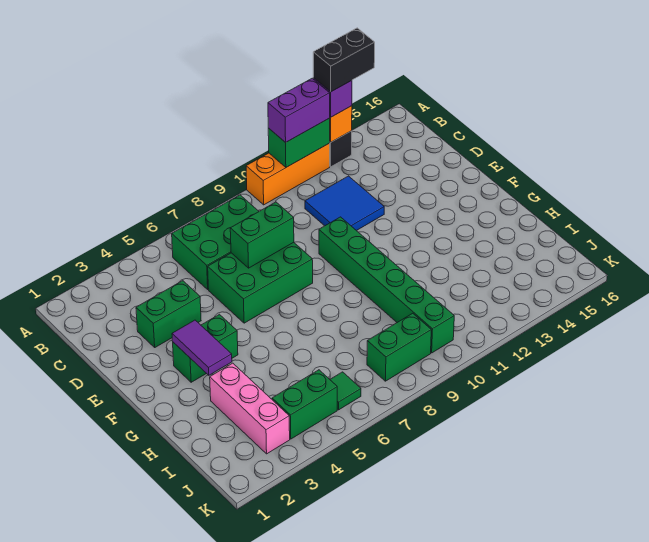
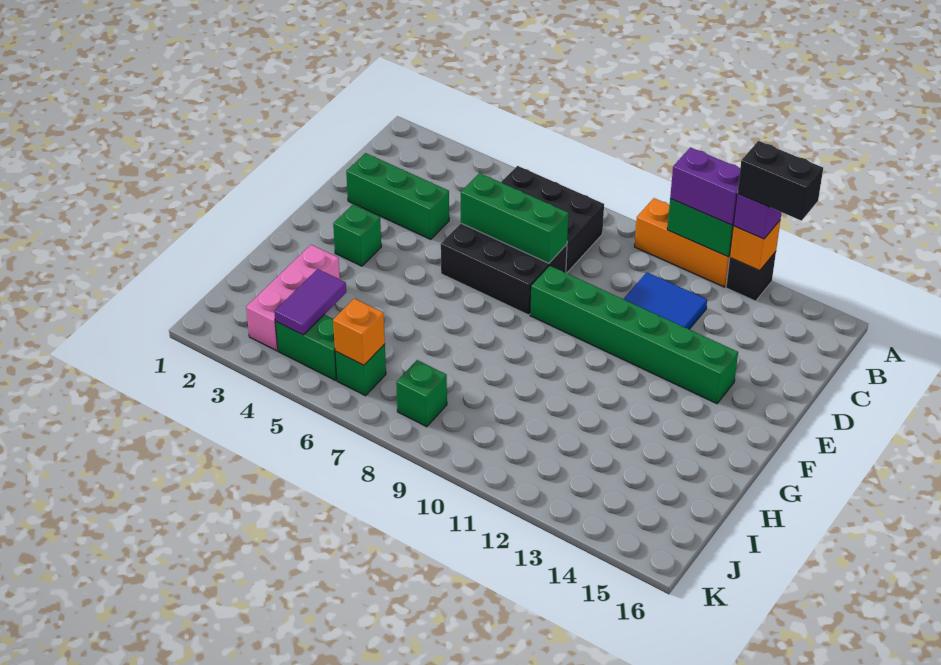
green brick B6:C8 level 1 -> black brick B6:C8 level 1
green brick D3:D4 level 1 -> green brick D2:D4 level 1
green brick D6:E8 level 1 -> black brick D6:E8 level 1
green brick D7:D8 level 2 -> green brick D6:D8 level 2
green brick E10:J10 level 1 -> green brick E9:E14 level 1
green brick F3:F4 level 1 -> green brick F3 level 1
purple tile F3:G3 level 2 -> purple tile I4:J4 level 2
green tile J6 level 1 -> green brick J6 level 1
none -> orange brick J6 level 2
green brick J8:J9 level 1 -> green brick J8 level 1

